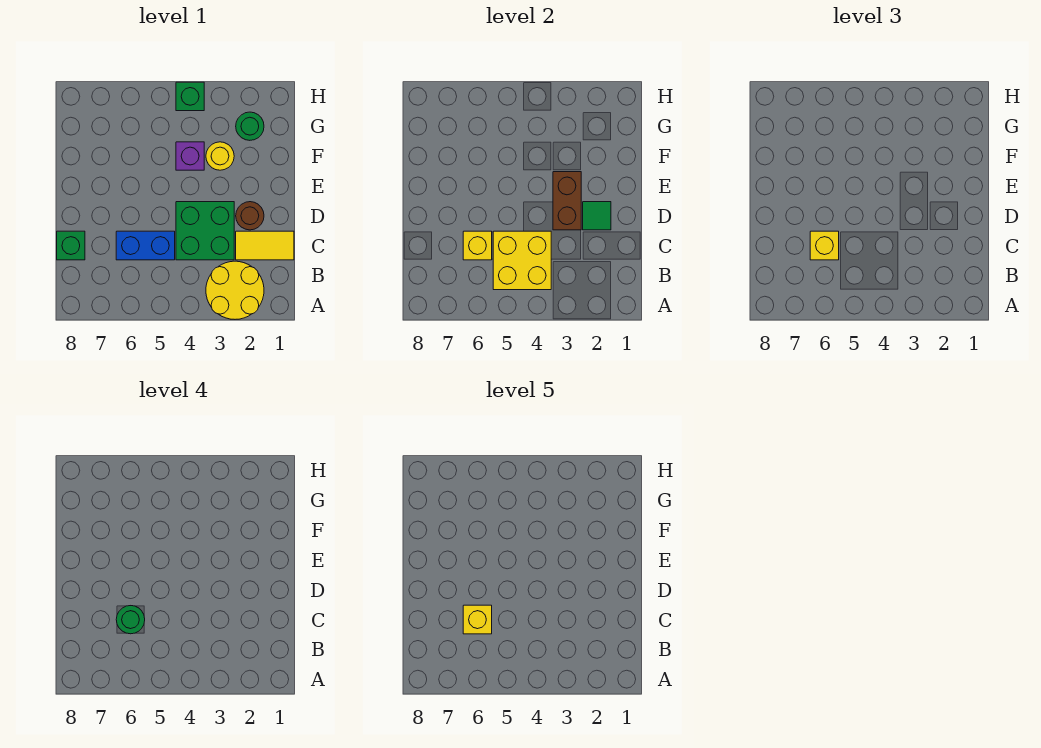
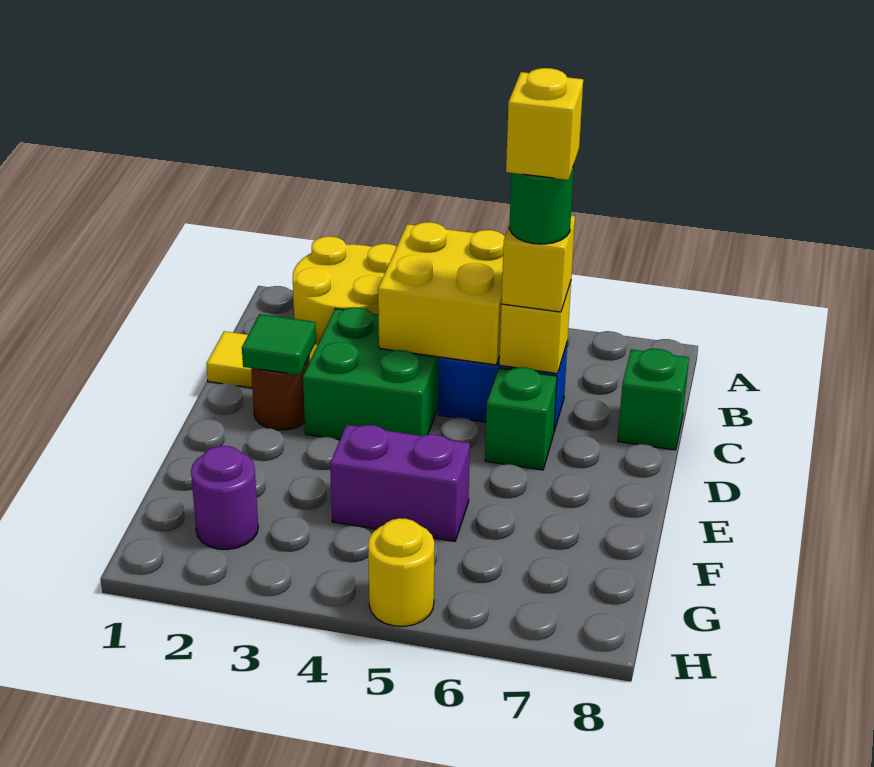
brown brick D3:E3 level 2 -> none
yellow round brick F3 level 1 -> yellow round brick H5 level 1
purple brick F4 level 1 -> purple brick F4:F5 level 1
green round brick G2 level 1 -> purple round brick G2 level 1
green brick H4 level 1 -> green brick D6 level 1

